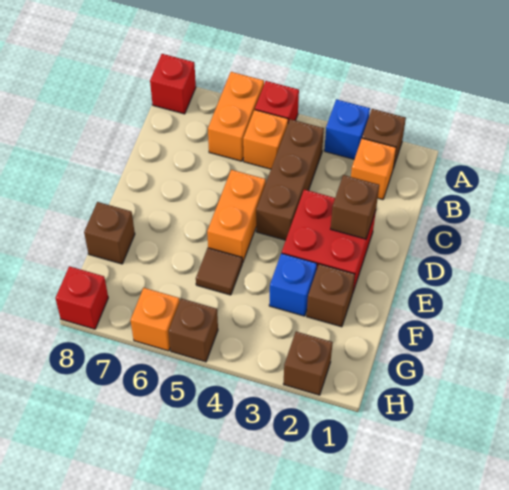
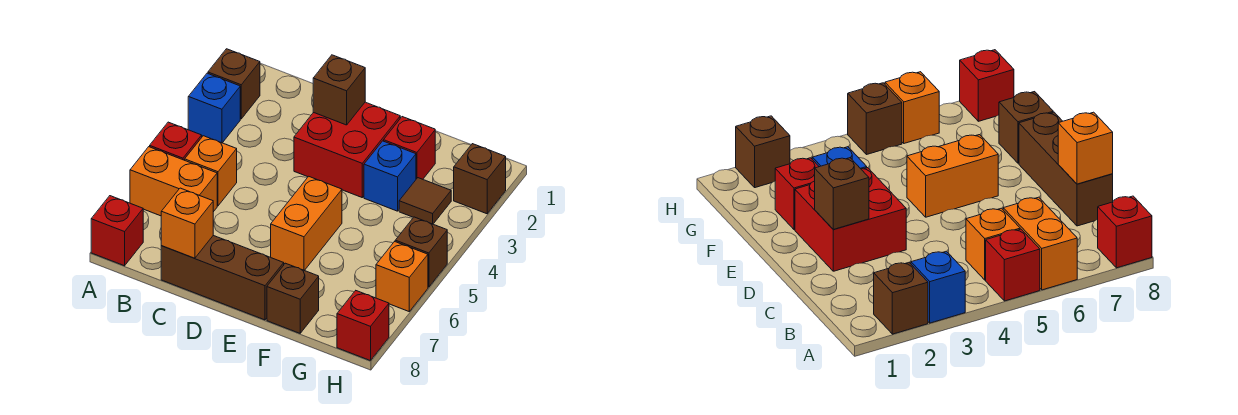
orange brick B2 level 1 -> orange brick C8 level 2
brown brick B4:D4 level 1 -> brown brick C8:E8 level 1
orange brick D5:E5 level 1 -> orange brick E5:E6 level 1
brown brick F2 level 1 -> red brick F2 level 1
brown tile F5 level 1 -> brown tile G3 level 1

